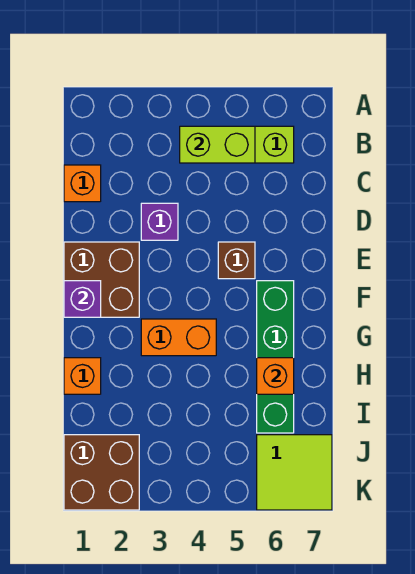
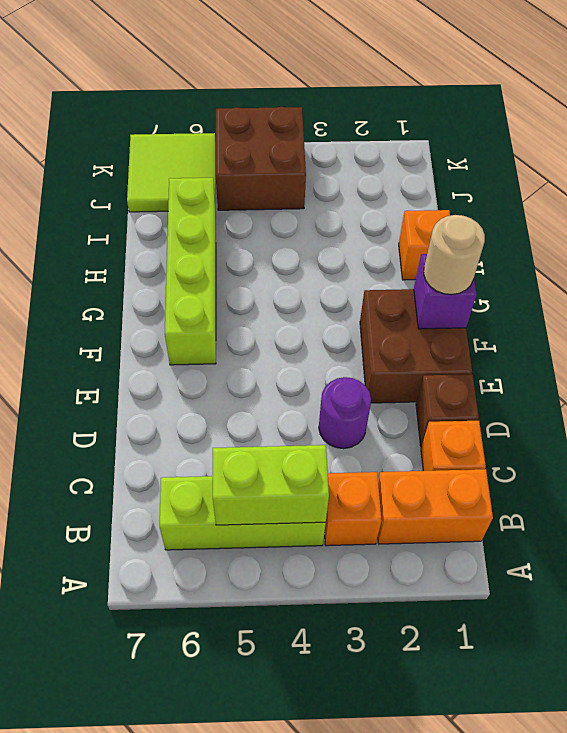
purple brick D3 level 1 -> purple round brick D3 level 1
brown brick E5 level 1 -> brown brick D1 level 1
none -> tan round brick F1 level 3
green brick F6:I6 level 1 -> lime brick F6:I6 level 1
orange brick G3:G4 level 1 -> orange brick B1:B2 level 1
orange brick H6 level 2 -> orange brick B3 level 1
brown brick J1:K2 level 1 -> brown brick J4:K5 level 1

